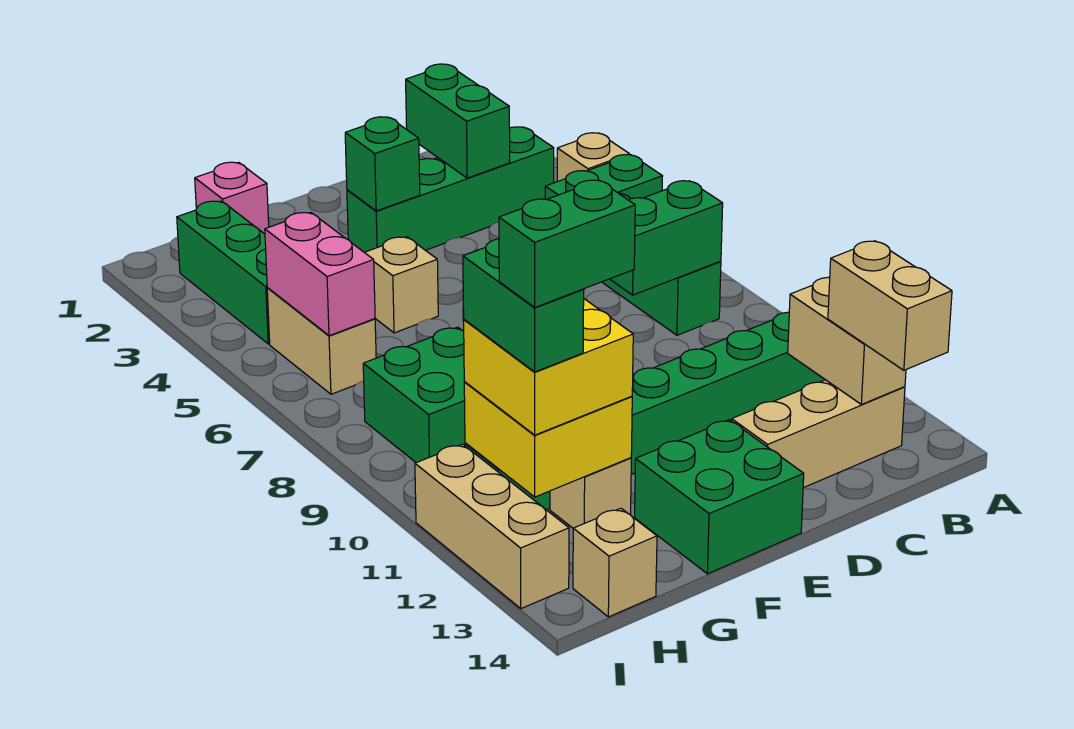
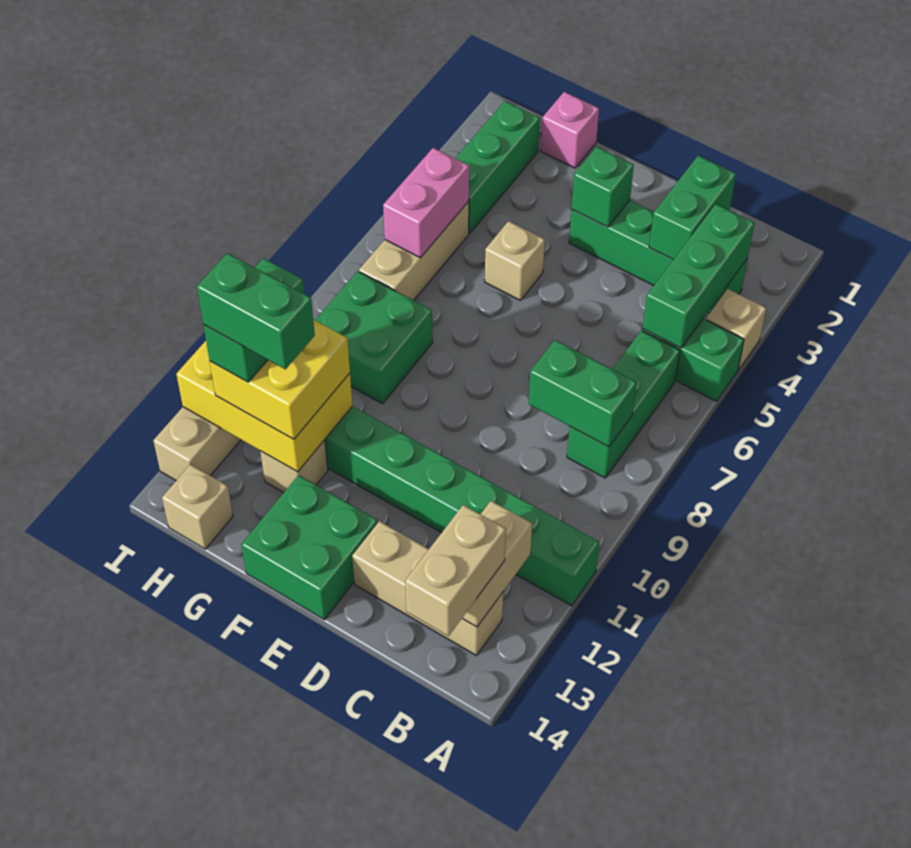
none -> green brick B3:B5 level 2
yellow brick G11:H12 level 2 -> yellow brick G11:I12 level 2
tan brick H5:H6 level 1 -> tan brick H5:H7 level 1

